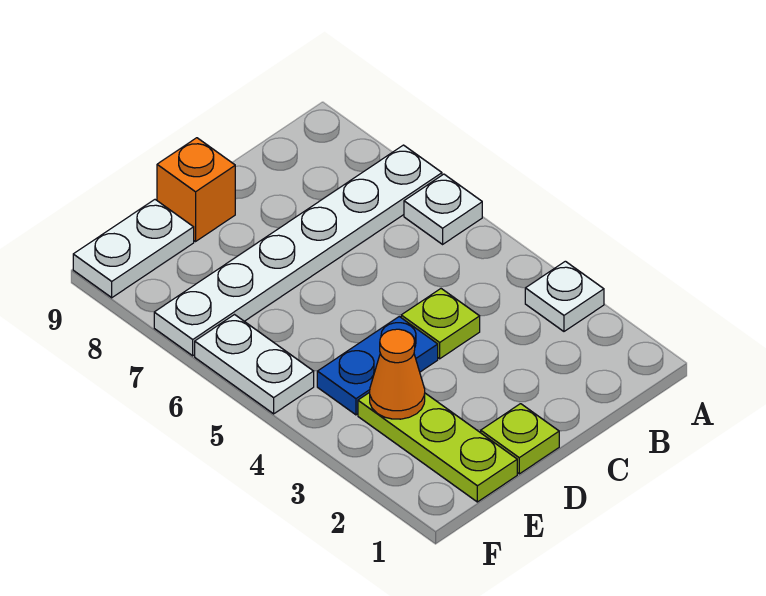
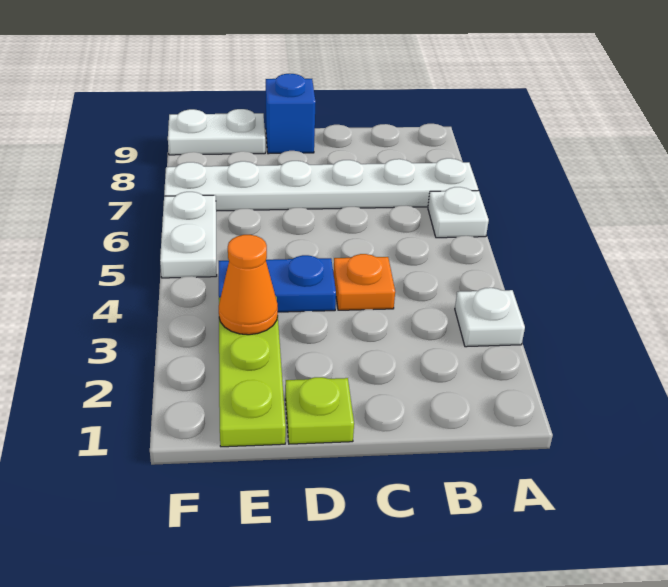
lime plate C4 level 1 -> orange plate C4 level 1
orange brick D9 level 1 -> blue brick D9 level 1

